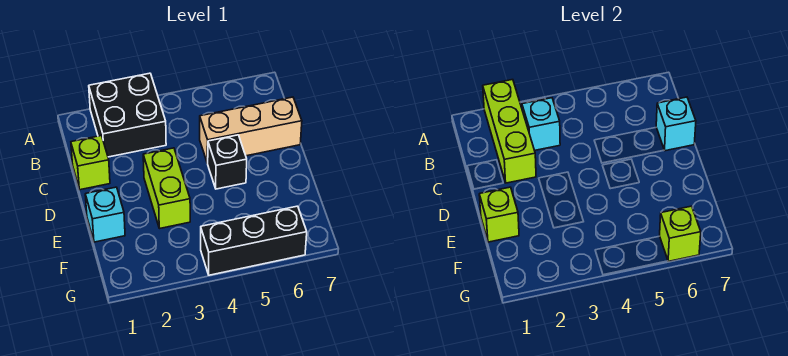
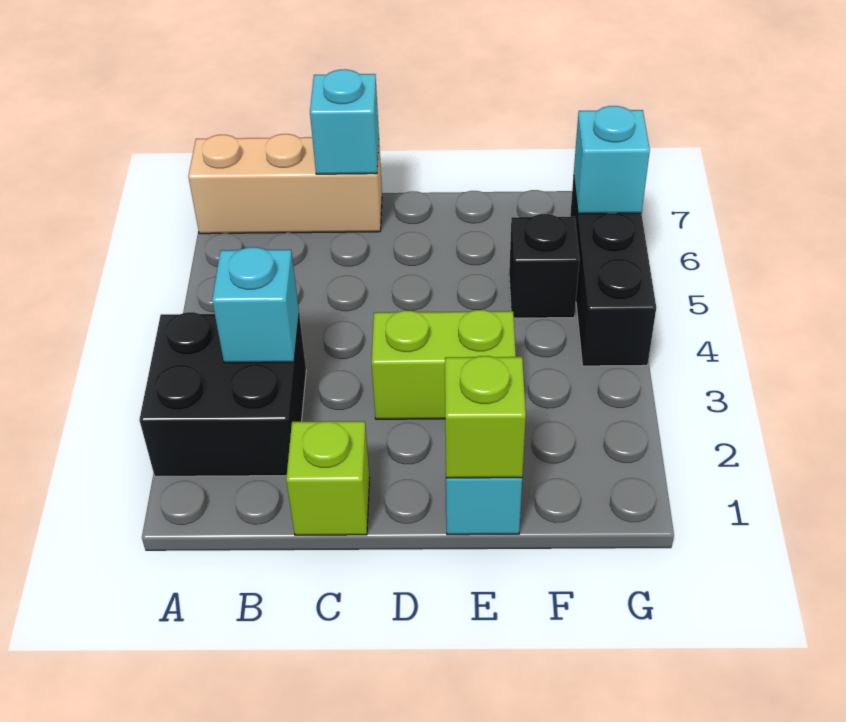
lime brick A2:C2 level 2 -> none
tan brick C5:C7 level 1 -> tan brick A7:C7 level 1
black brick D5 level 1 -> black brick F5 level 1
lime brick G6 level 2 -> cyan brick G6 level 2

